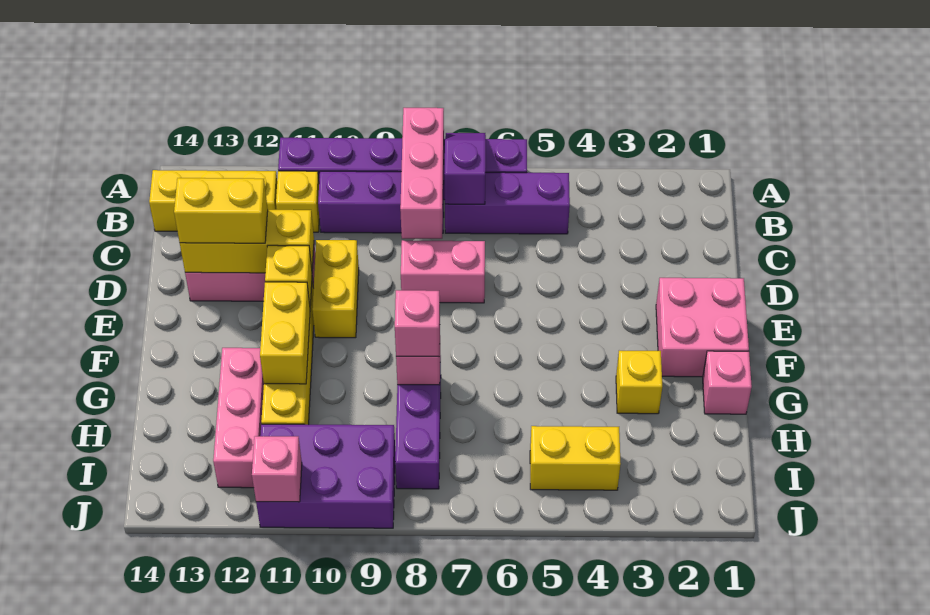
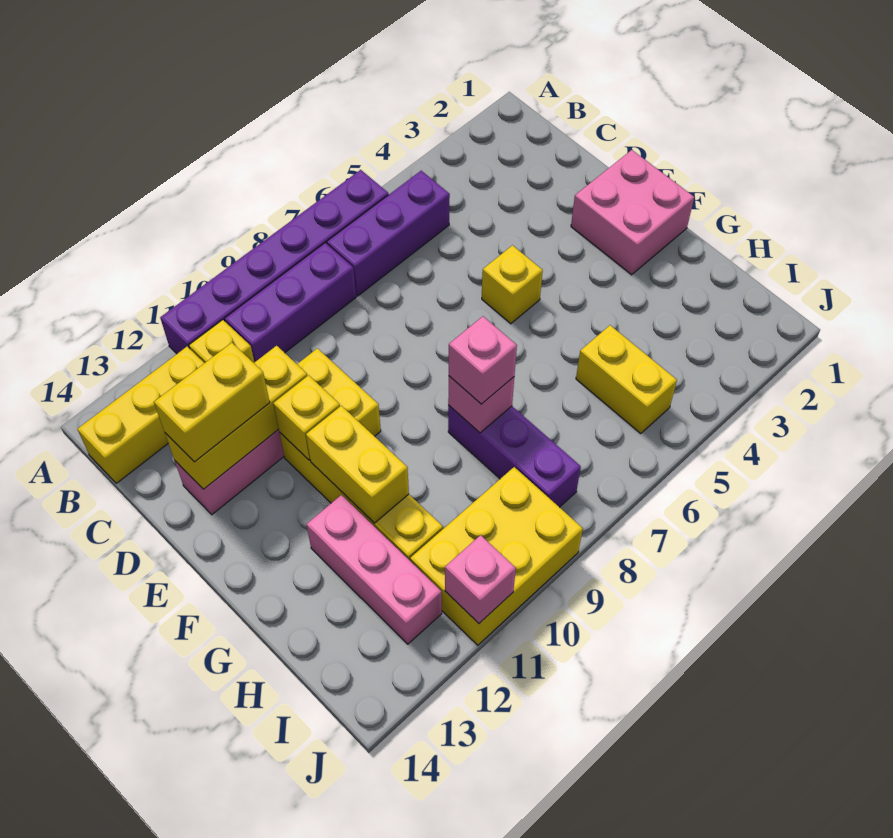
purple slope A7:B7 level 2 top B -> none
pink brick A8:C8 level 2 -> none
pink brick D7:D8 level 1 -> none
pink brick G1 level 1 -> none
yellow brick G3 level 1 -> yellow brick E5 level 1
yellow brick I4:I5 level 1 -> yellow brick H5:I5 level 1
purple brick I9:J11 level 1 -> yellow brick I9:J11 level 1

